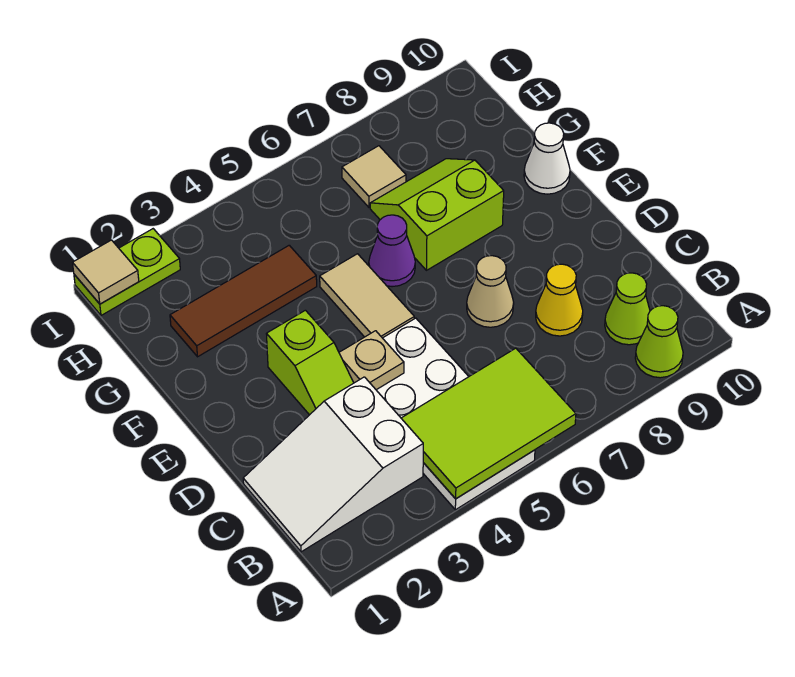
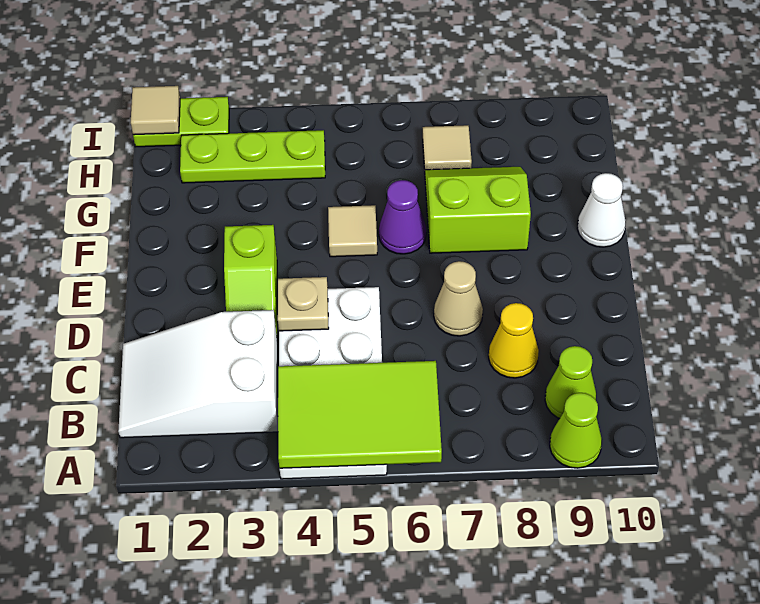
tan tile E5:F5 level 1 -> tan tile F5 level 1
brown tile G2:G4 level 1 -> none
none -> lime plate H2:H4 level 1

